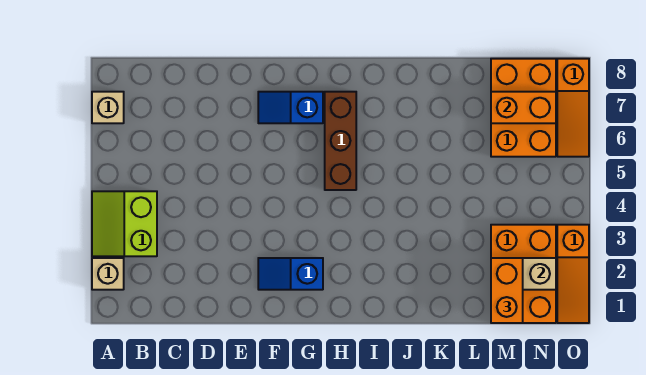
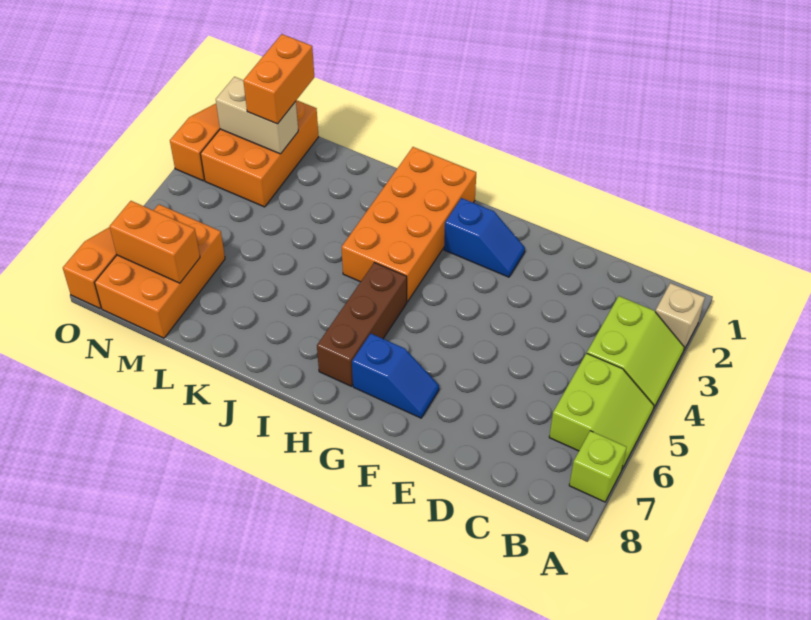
none -> lime slope A5:B6 level 1 top B
tan brick A7 level 1 -> lime brick A7 level 1
none -> orange brick H1:I4 level 1

